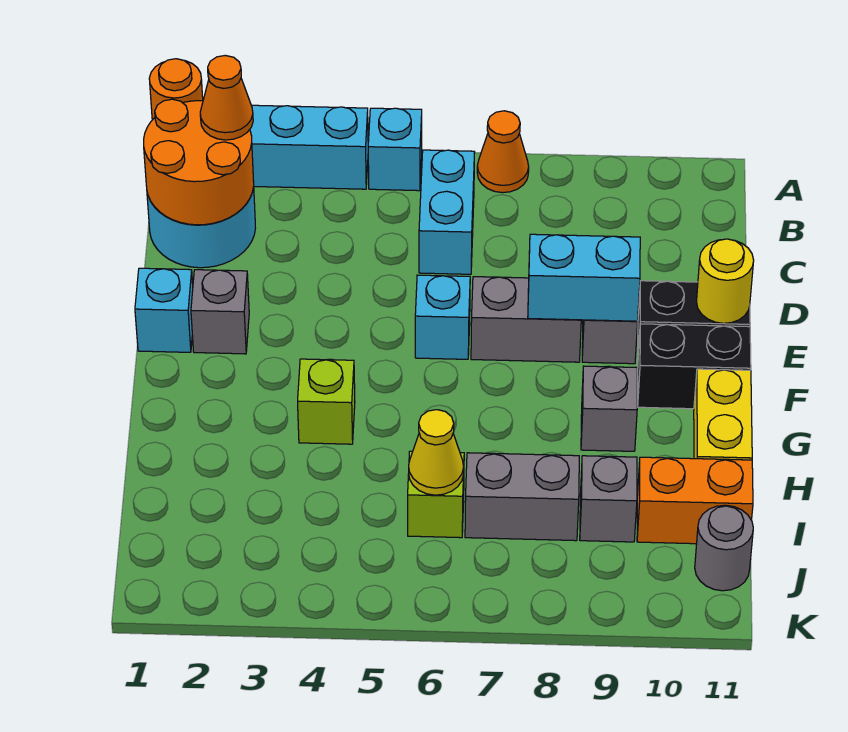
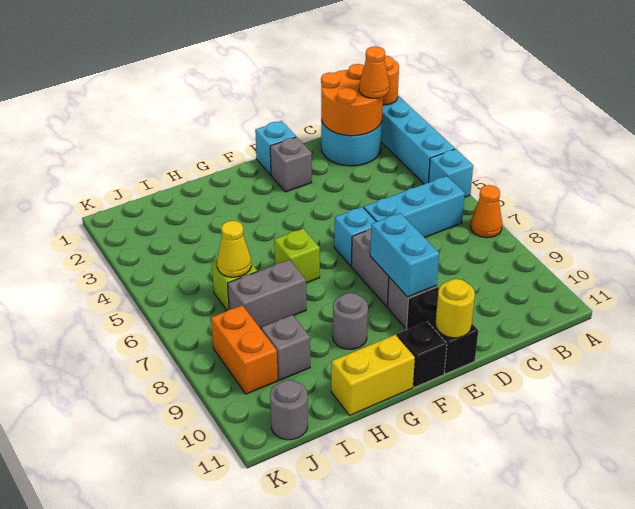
cyan brick B6:C6 level 1 -> cyan brick B6:D6 level 1
black brick F10:F11 level 1 -> black brick F11 level 1
lime brick G4 level 1 -> lime brick G6 level 1
grey brick G9 level 1 -> grey round brick G9 level 1
grey brick I7:I8 level 1 -> grey brick H7:I7 level 1
orange brick I10:I11 level 1 -> orange brick J8:J9 level 1

